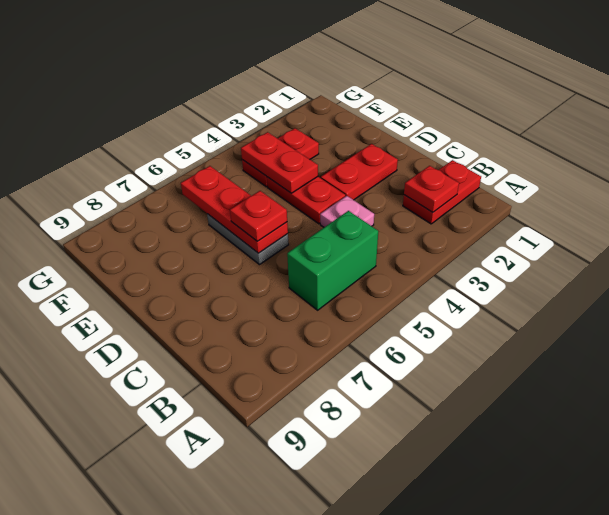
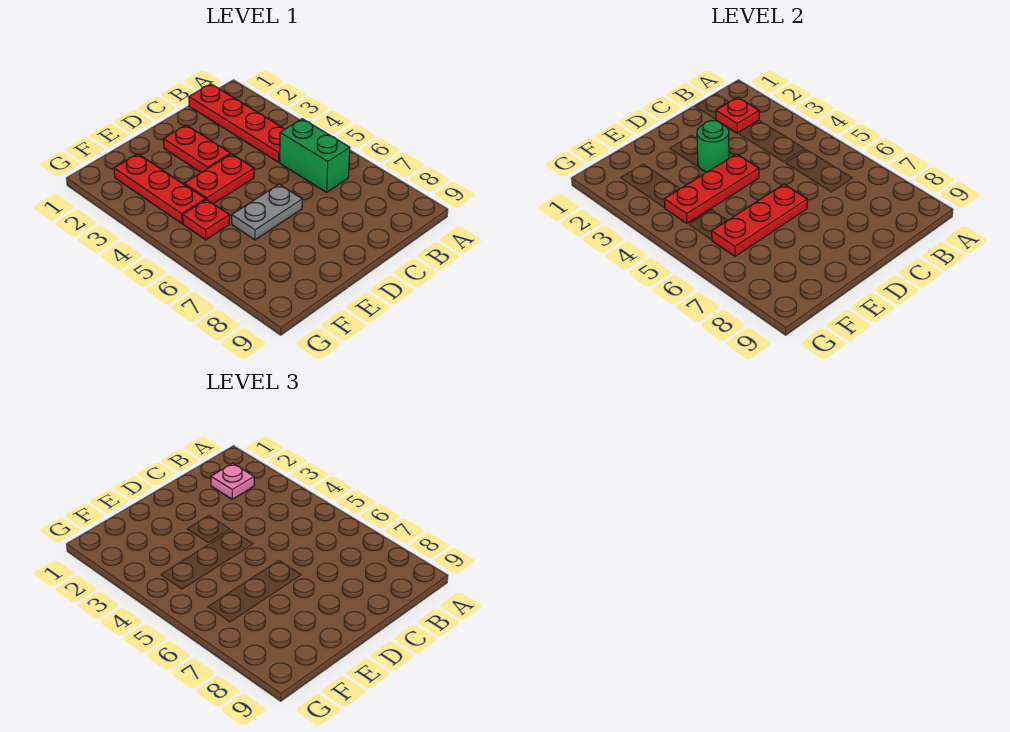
red plate B1:B2 level 1 -> red plate B1:B4 level 1
pink plate C4 level 1 -> pink plate B2 level 3
none -> green round brick D3 level 2
red plate D6 level 3 -> red plate F5 level 1
red plate E4:F4 level 2 -> red plate D4:F4 level 2
red plate F3:F4 level 1 -> red plate F2:F4 level 1

